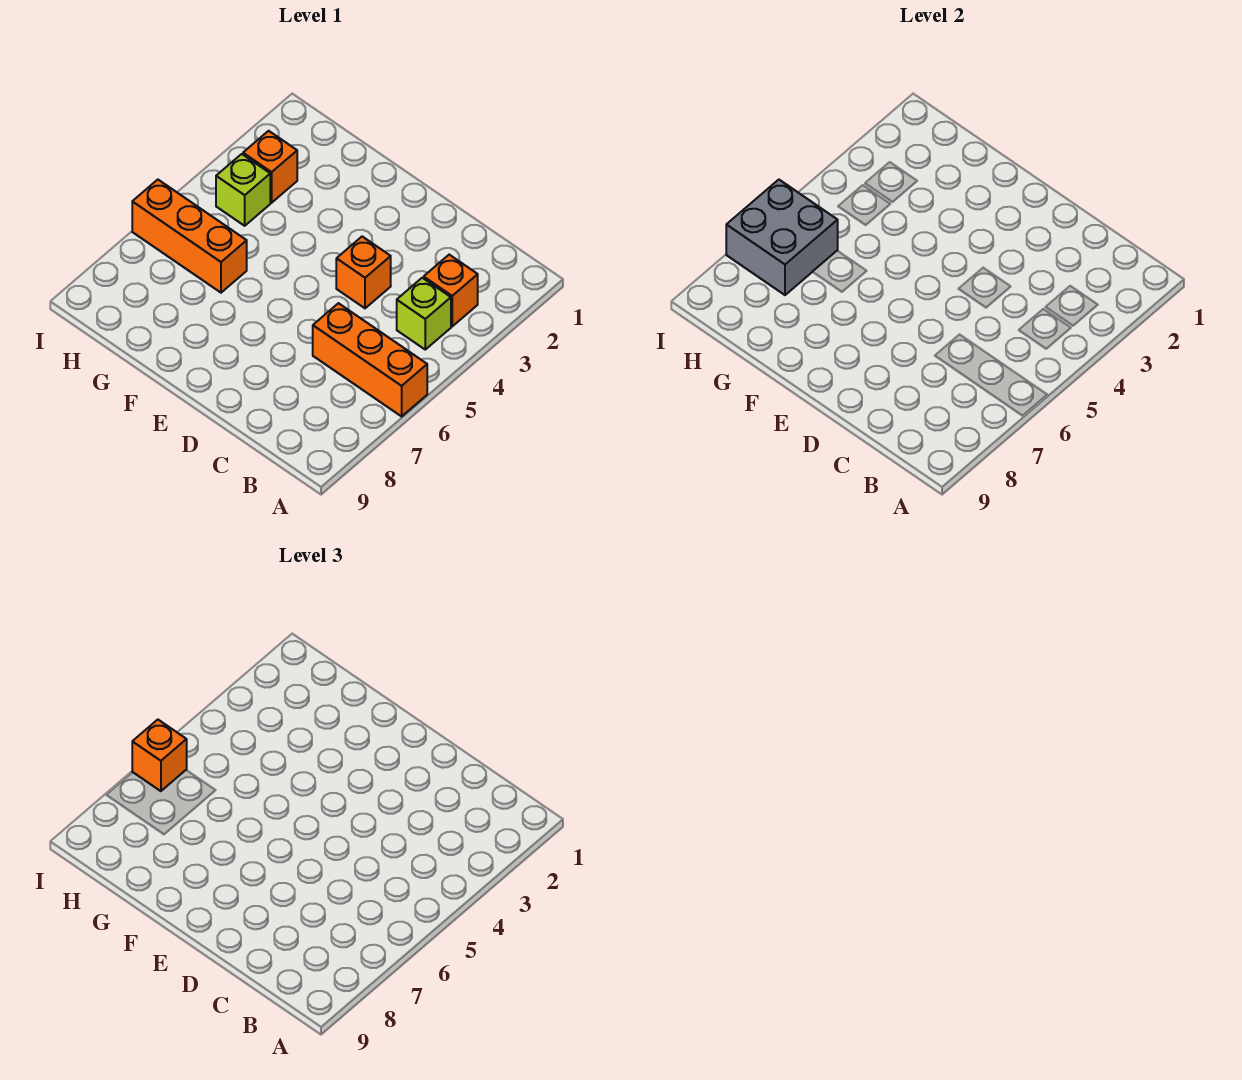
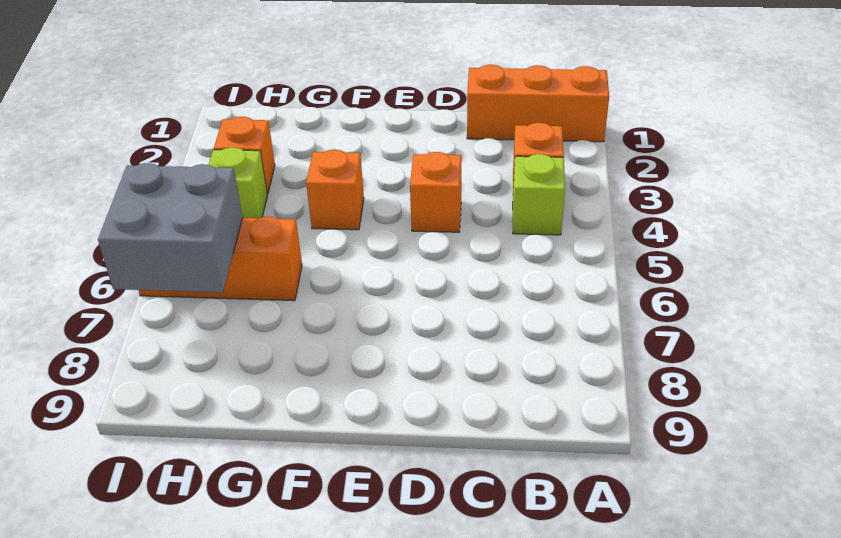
orange brick A6:C6 level 1 -> orange brick A1:C1 level 1
orange brick I6 level 3 -> orange brick F4 level 1

